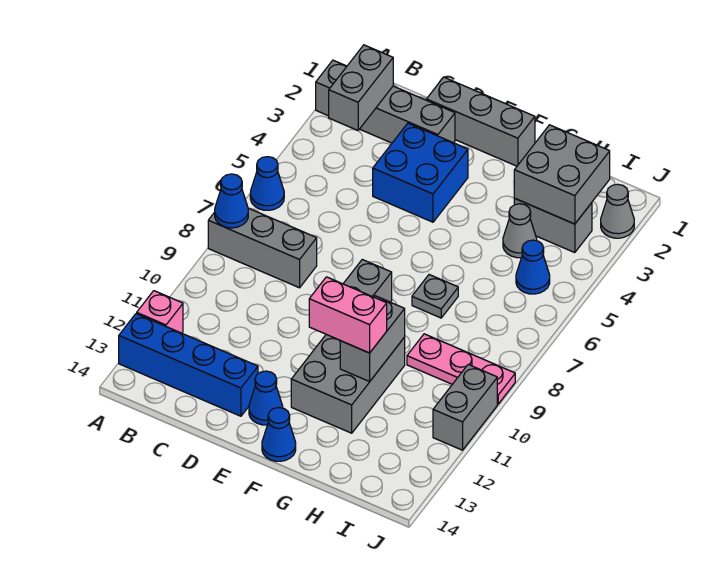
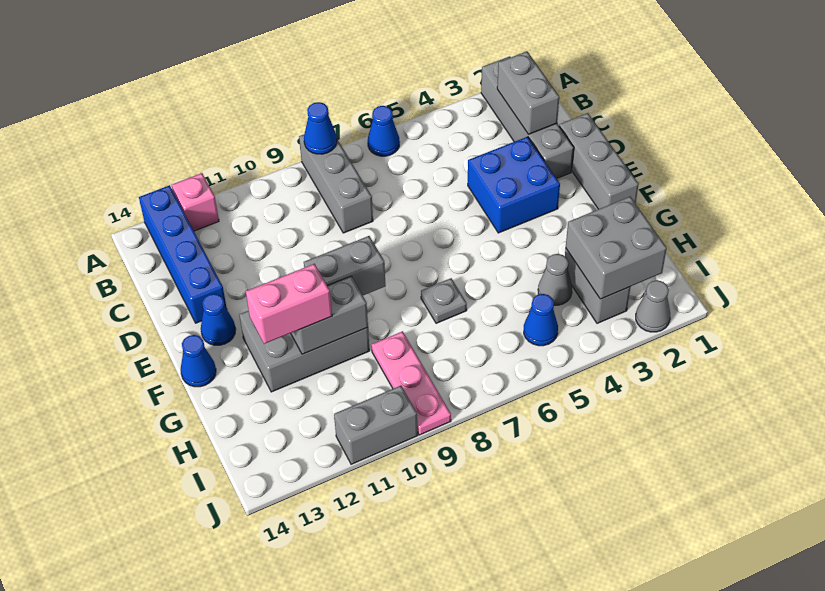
grey brick B2:B3 level 2 -> grey brick B2:C2 level 2
pink brick F11:G11 level 3 -> pink brick G11:G12 level 3

